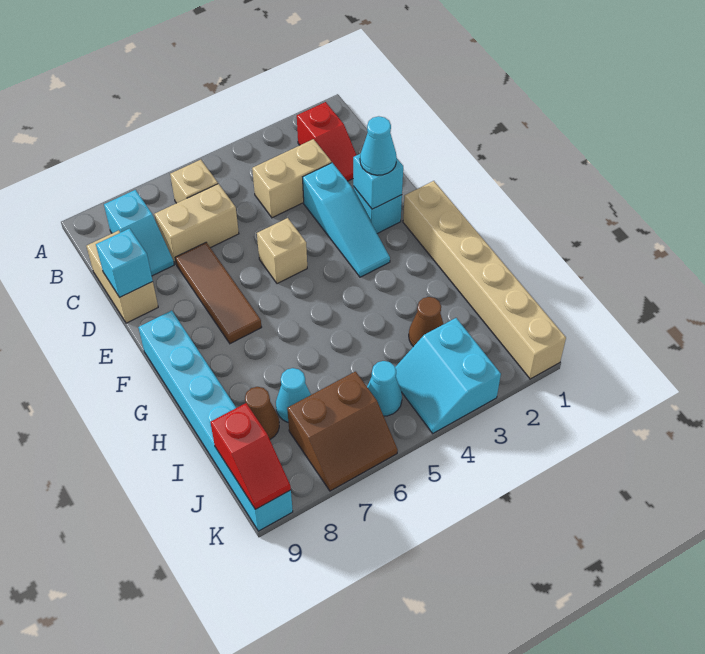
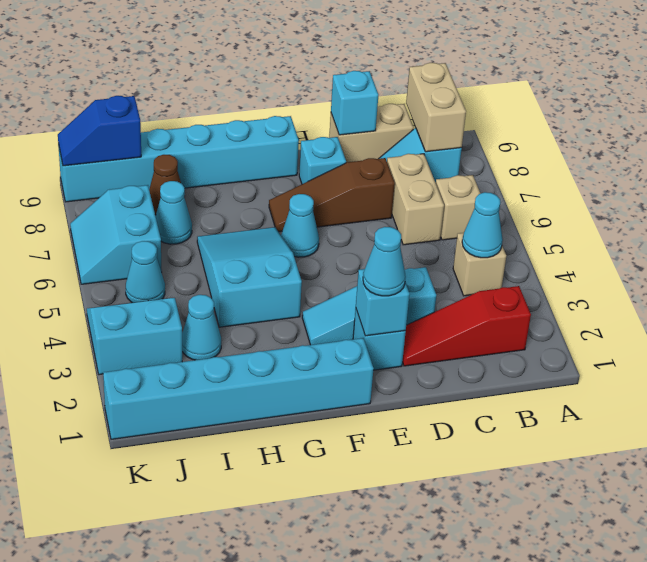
red slope B2:C2 level 1 top B -> red slope B2:D2 level 1 top B
none -> cyan cone B4 level 2
tan brick C3:C4 level 1 -> tan brick B8:B9 level 2
brown tile D7:F7 level 1 -> brown slope D7:F7 level 1 top D
tan brick E5 level 1 -> tan brick B4 level 1
none -> cyan brick E8 level 1
tan brick F1:K1 level 1 -> cyan brick F1:K1 level 1
none -> cyan cone F6 level 1
none -> cyan slope G4:H6 level 1 top 4
brown cone I3 level 1 -> cyan cone I3 level 1
brown slope J6:K7 level 1 top J -> cyan slope J6:K7 level 1 top J
red slope J9:K9 level 2 top J -> blue slope J9:K9 level 2 top J

